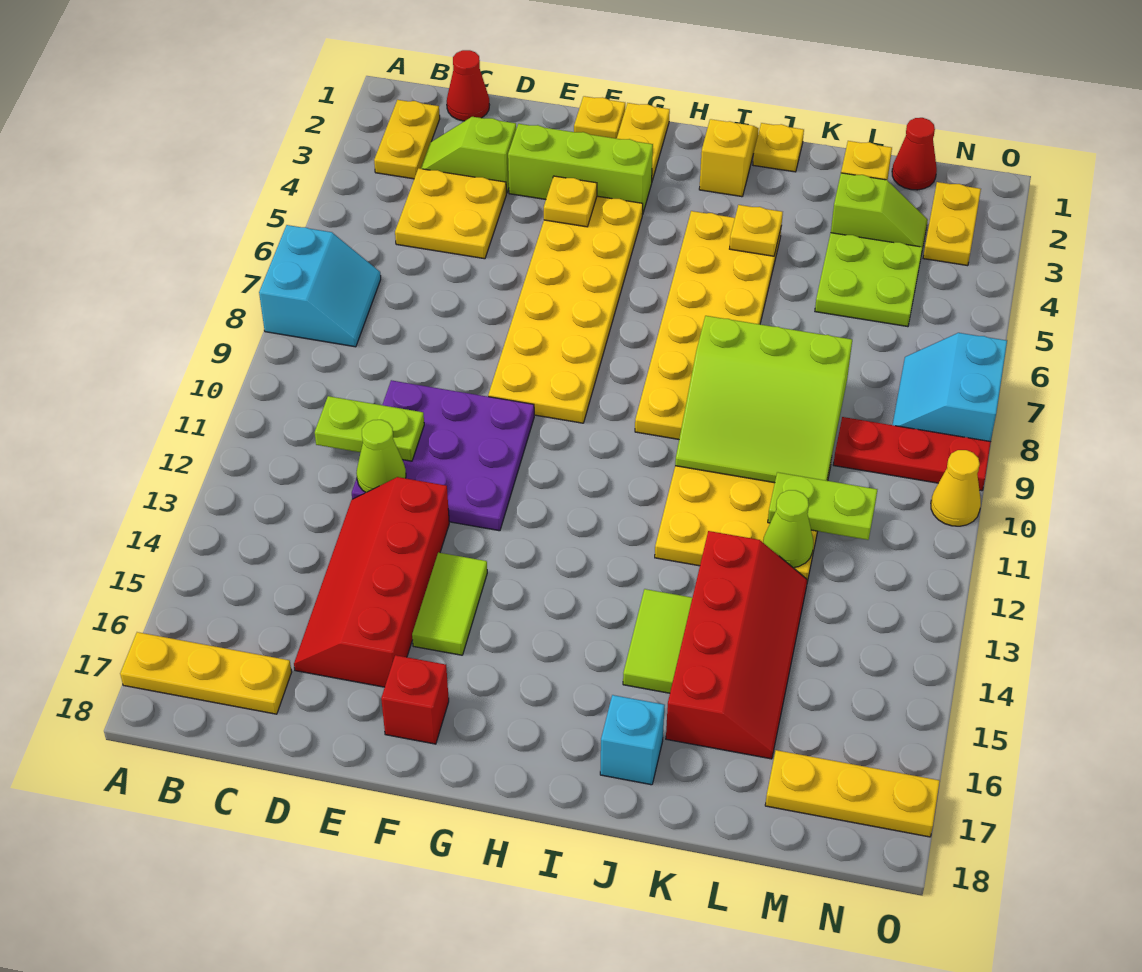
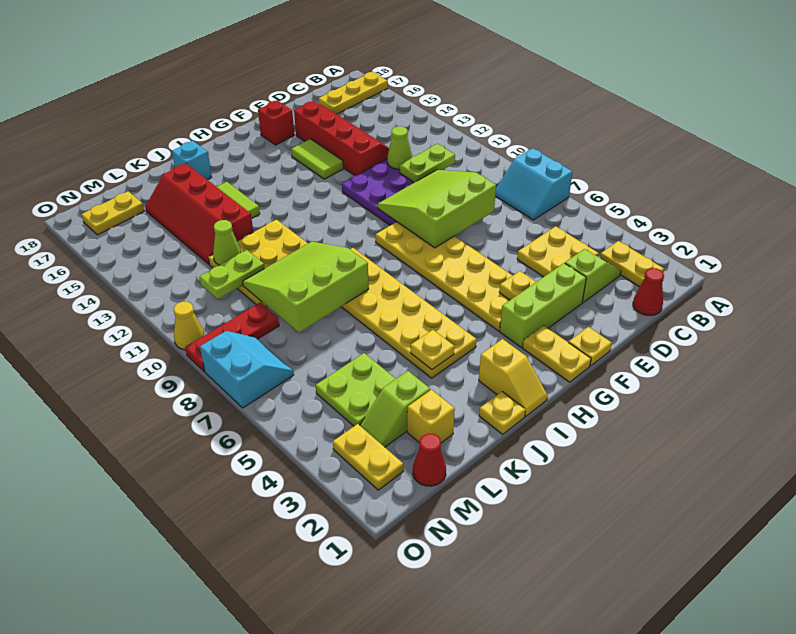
none -> lime slope D8:F10 level 2 top 8
yellow plate M17:O17 level 1 -> yellow plate M17:N17 level 1

